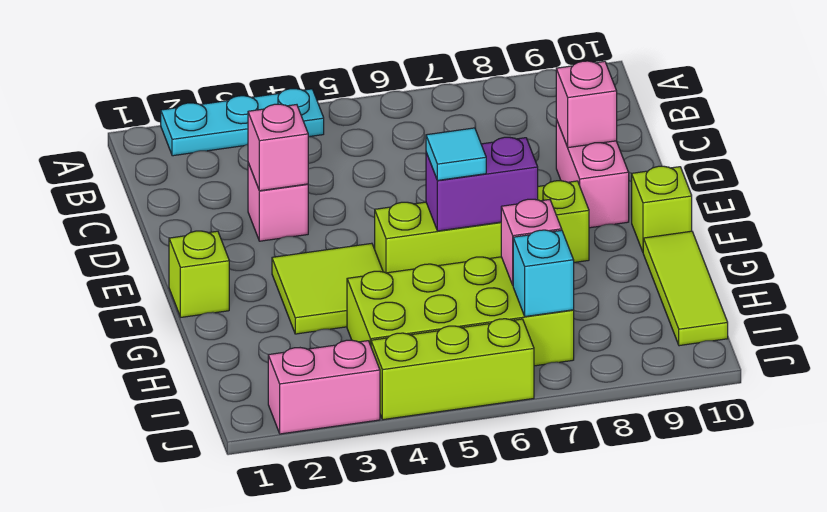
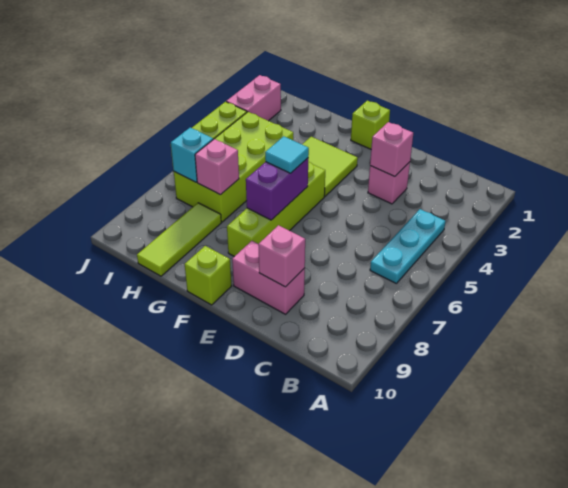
cyan plate A2:A4 level 1 -> cyan plate B4:B6 level 1
lime tile G10:I10 level 1 -> lime tile H8:H10 level 1

